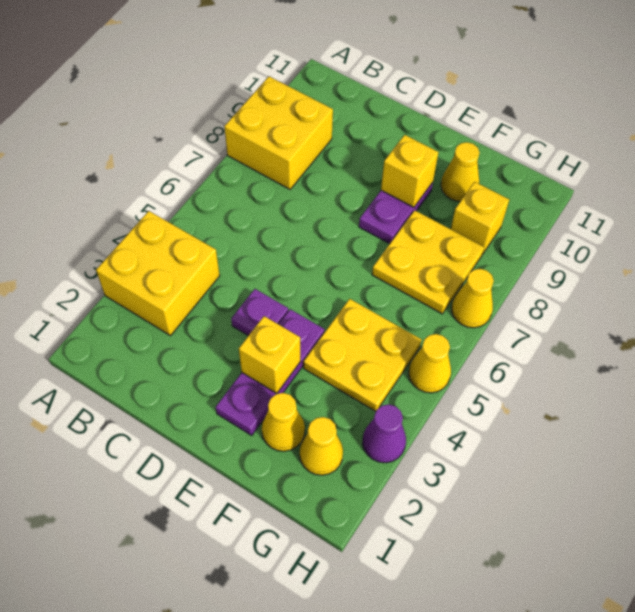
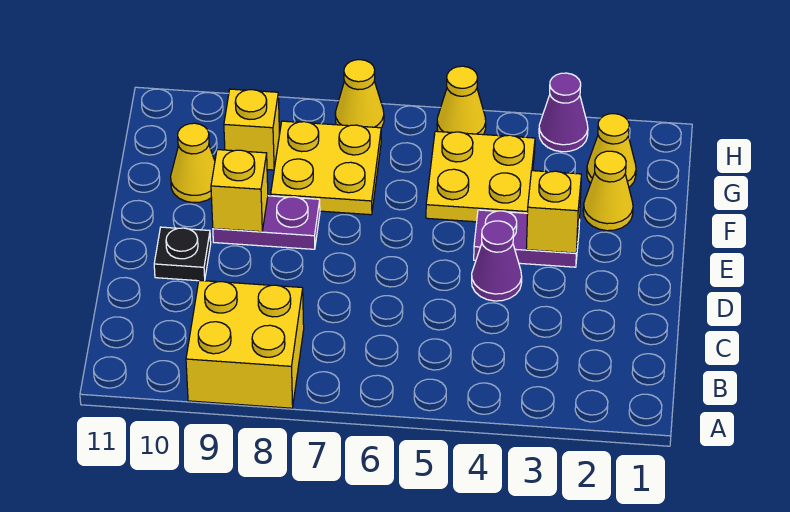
yellow brick A3:B4 level 1 -> none
purple plate D4 level 1 -> purple cone D4 level 1
none -> black plate D10 level 1
purple plate E2:E4 level 1 -> purple plate E3:E4 level 1

